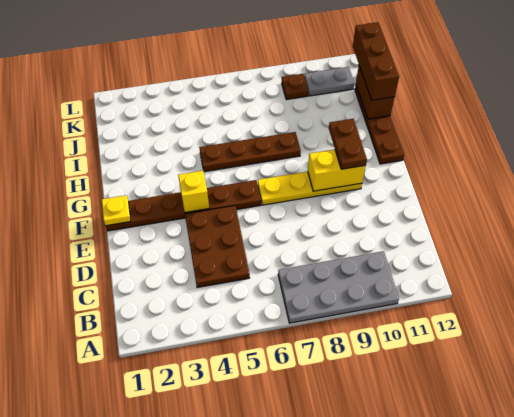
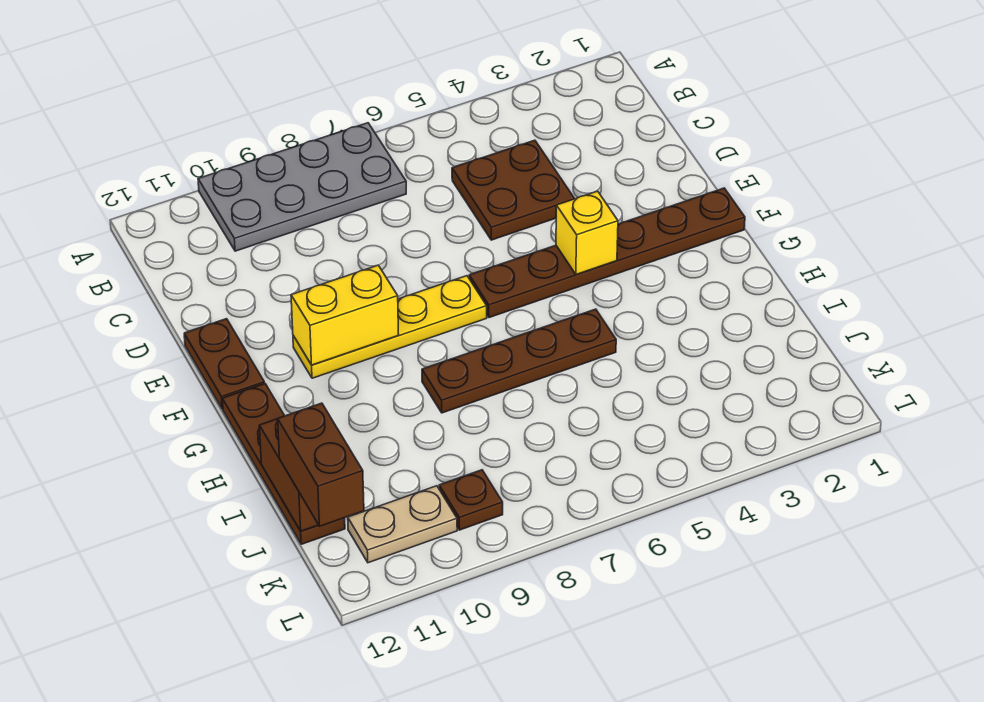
brown plate C4:E5 level 1 -> brown plate C4:D5 level 1
yellow plate F1 level 2 -> none
brown plate F10:G10 level 3 -> brown plate E12:F12 level 1
brown brick I12:K12 level 3 -> brown brick J12:K12 level 3
grey plate K10:K11 level 1 -> tan plate K10:K11 level 1

